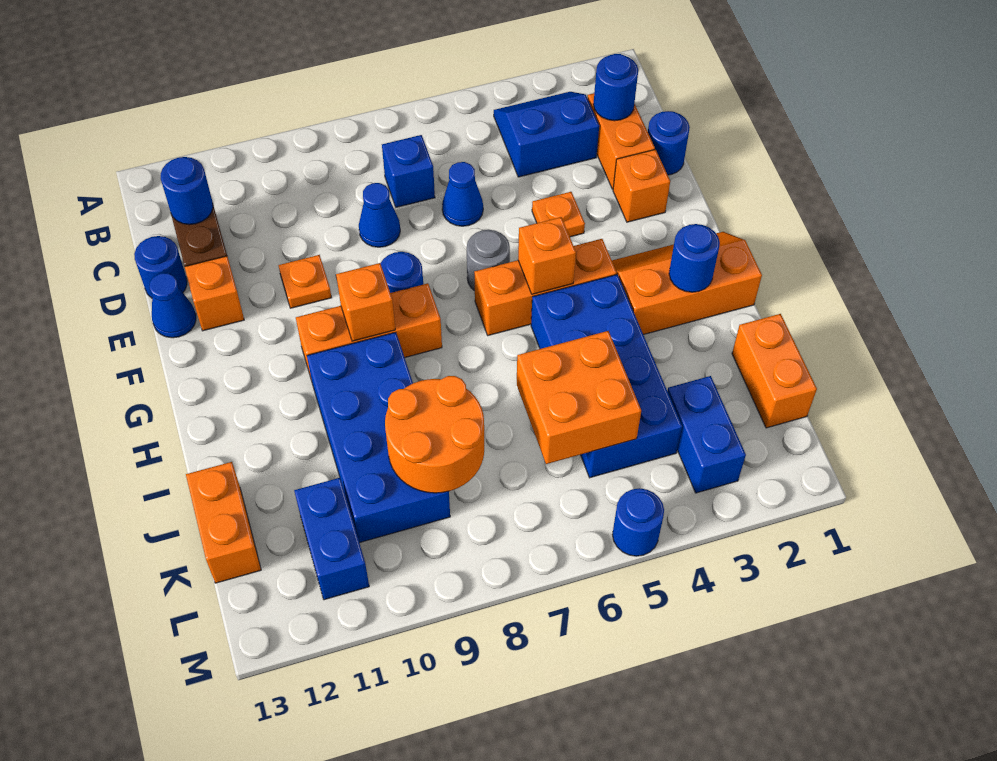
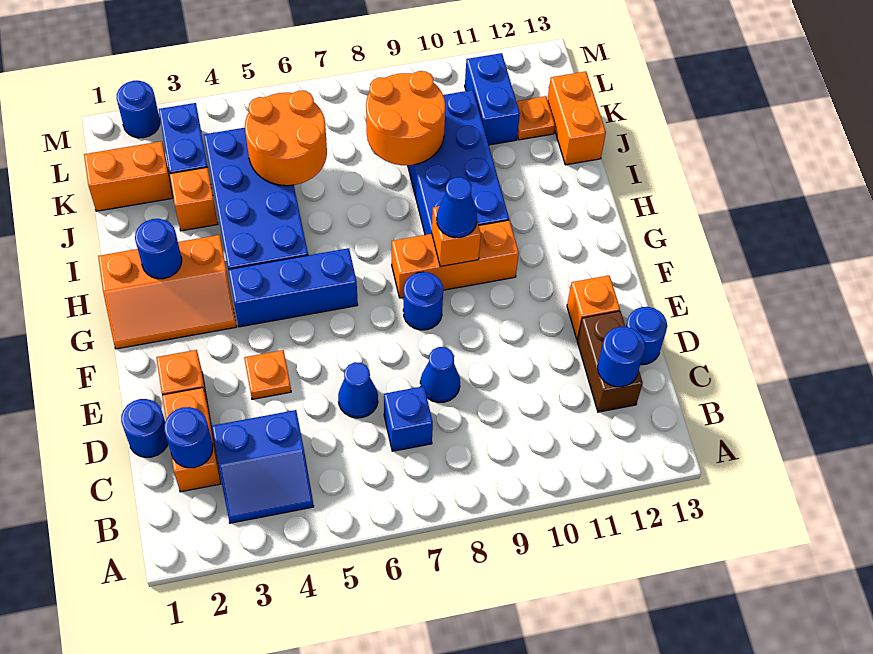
orange plate E10 level 1 -> orange plate K12 level 1
blue cone E13 level 1 -> blue cone G9 level 3
grey round brick F6 level 1 -> none
orange brick G4:G6 level 1 -> blue brick G4:G6 level 1
orange brick G5 level 2 -> orange brick J3 level 1
orange brick J1:K1 level 1 -> orange brick K1:K2 level 1
orange brick J5:K6 level 2 -> orange round brick J5:K6 level 2
blue round brick M5 level 1 -> blue round brick M2 level 1

